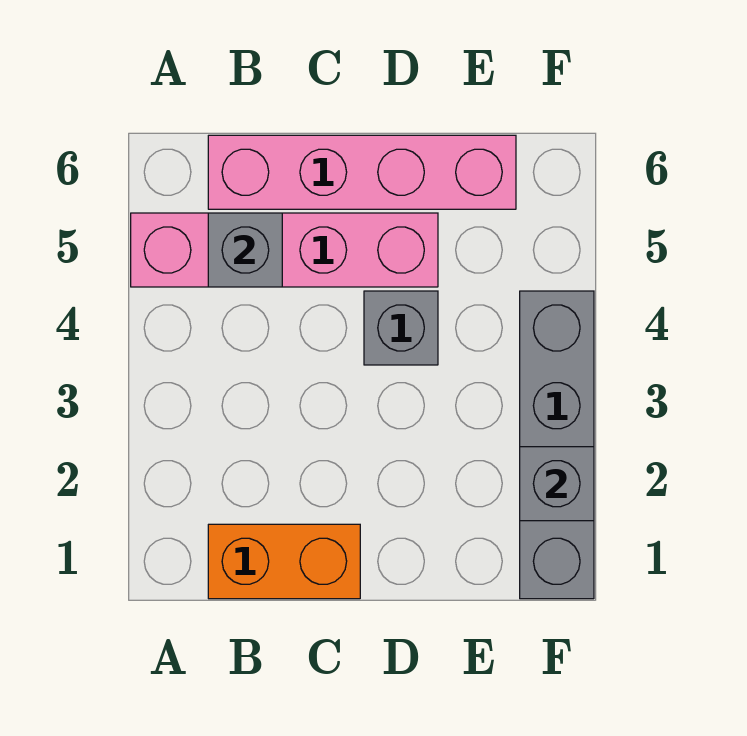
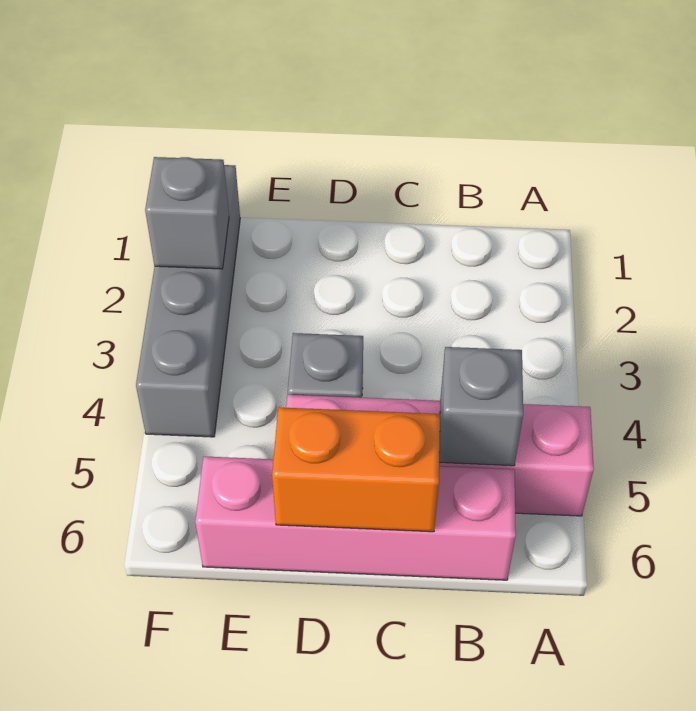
orange brick B1:C1 level 1 -> orange brick C6:D6 level 2

